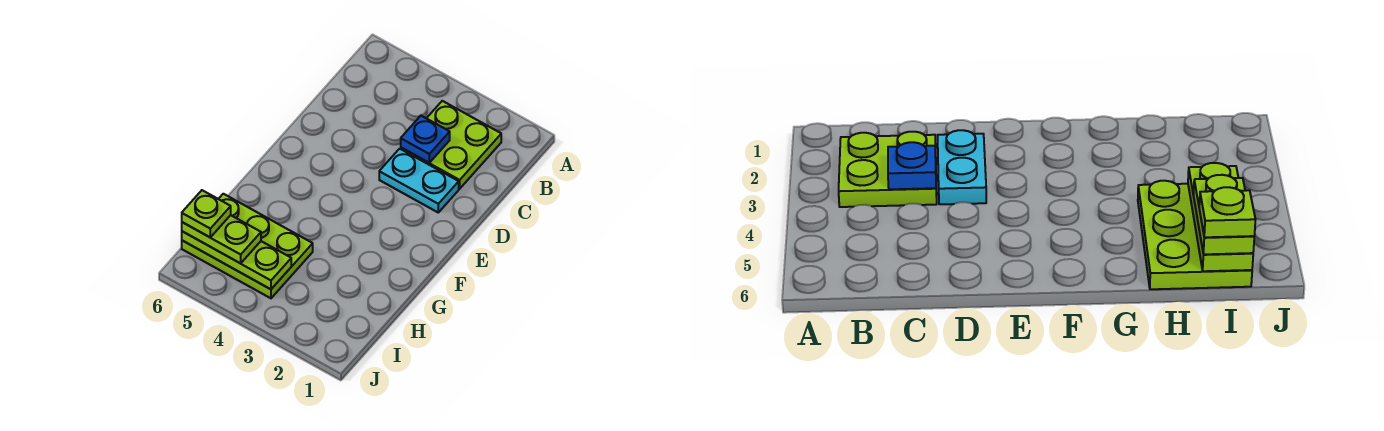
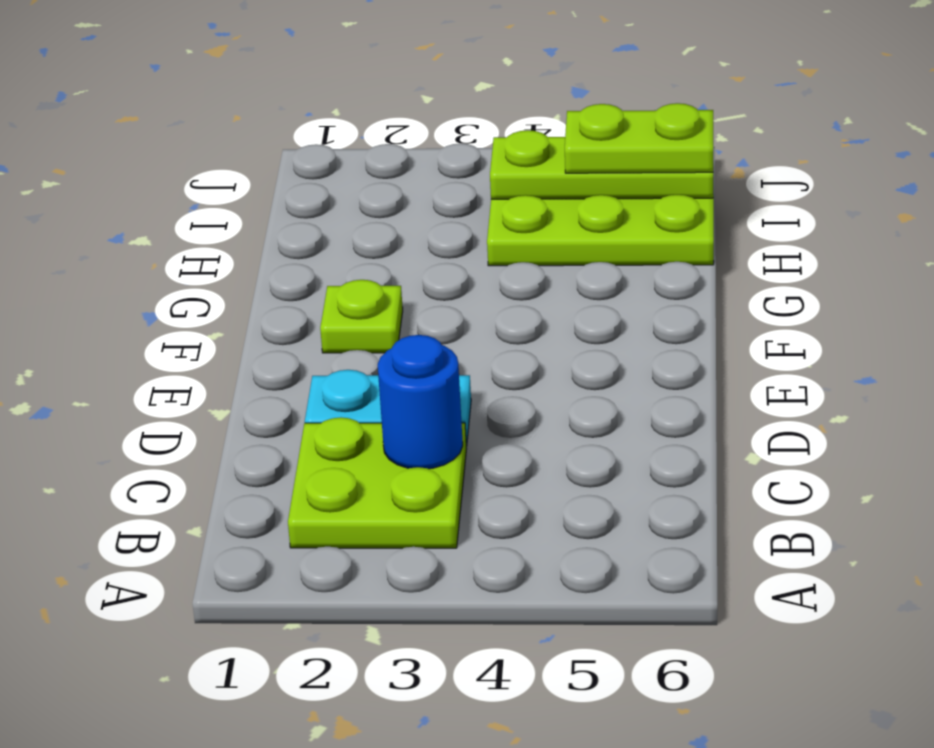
blue plate C3 level 2 -> blue round brick C3 level 2
lime plate I6 level 4 -> lime plate F2 level 1

